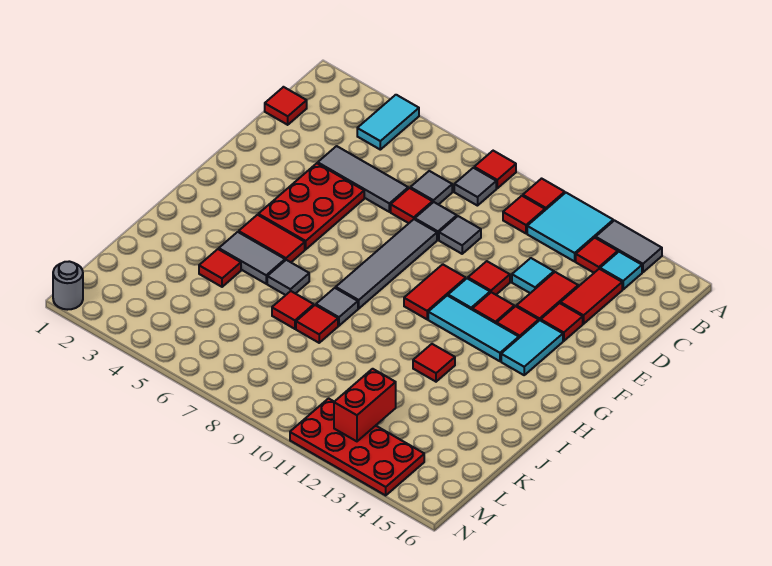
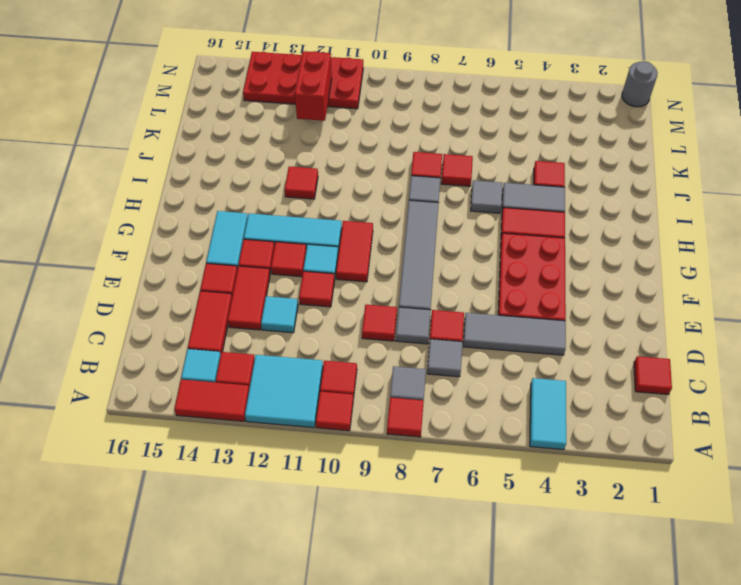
grey tile A13:A14 level 1 -> red tile A13:A14 level 1
grey tile D9 level 1 -> red tile D9 level 1

